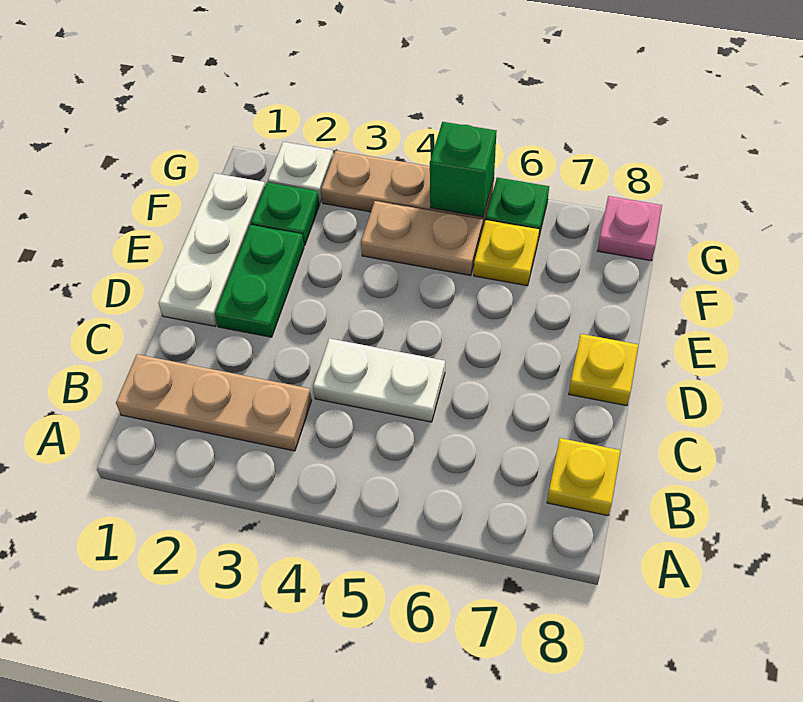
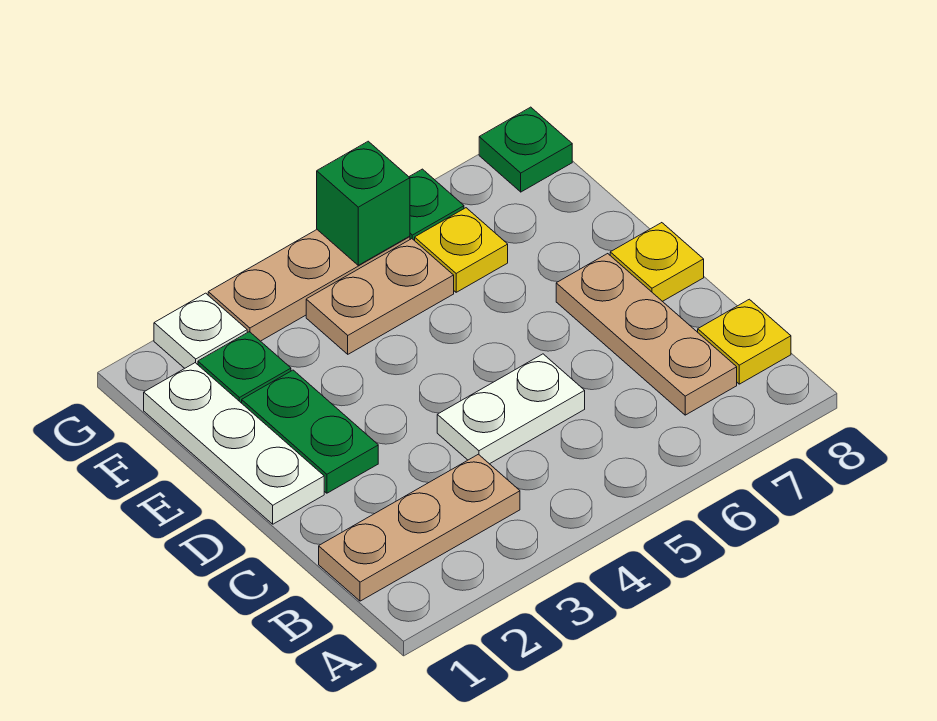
none -> tan plate B7:D7 level 1
pink plate G8 level 1 -> green plate G8 level 1

